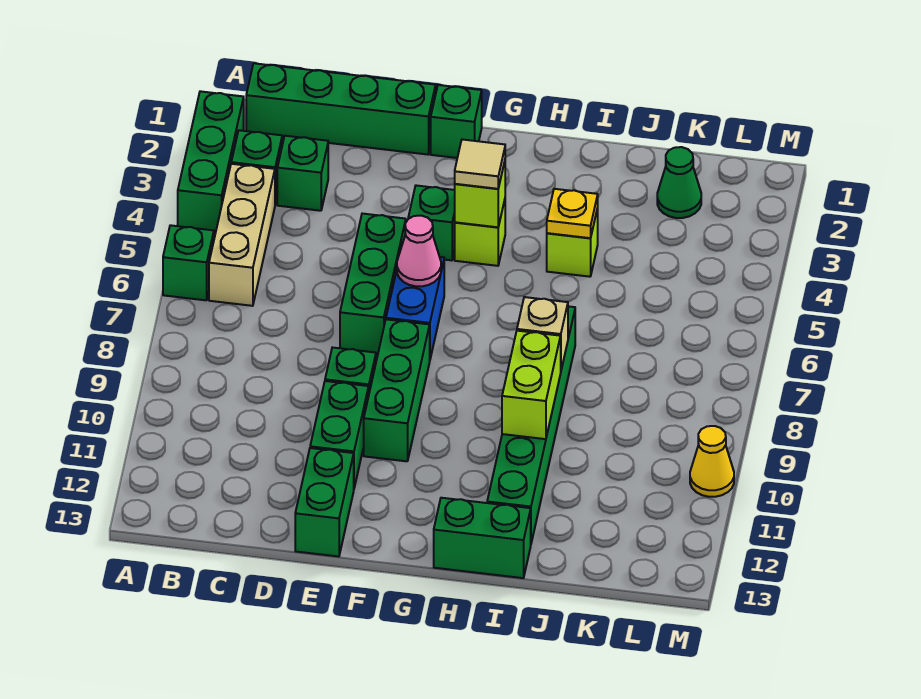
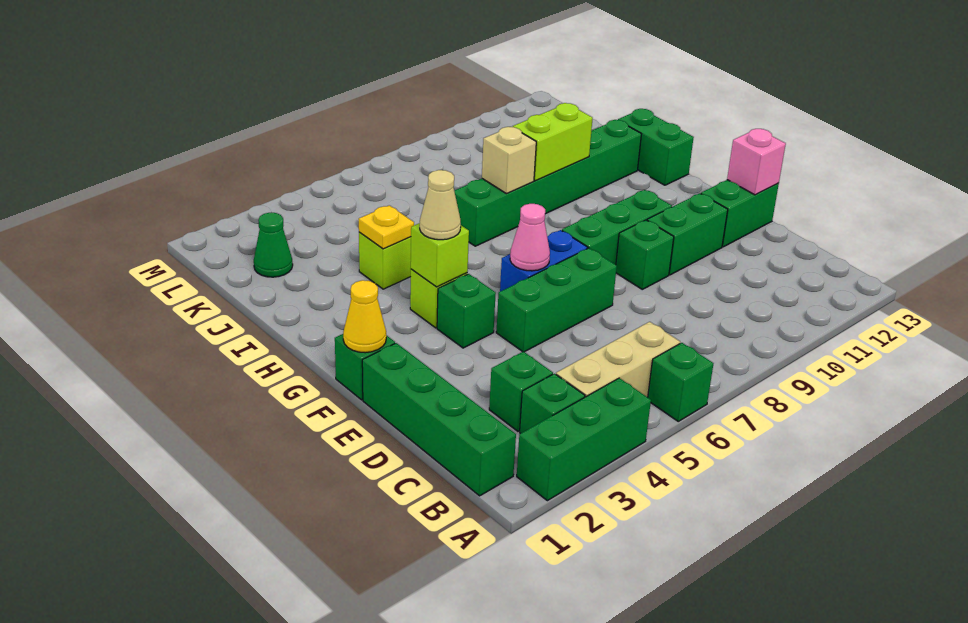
none -> pink brick E13 level 2
tan tile G4 level 3 -> tan cone G4 level 3
yellow cone M10 level 1 -> yellow cone F1 level 2

